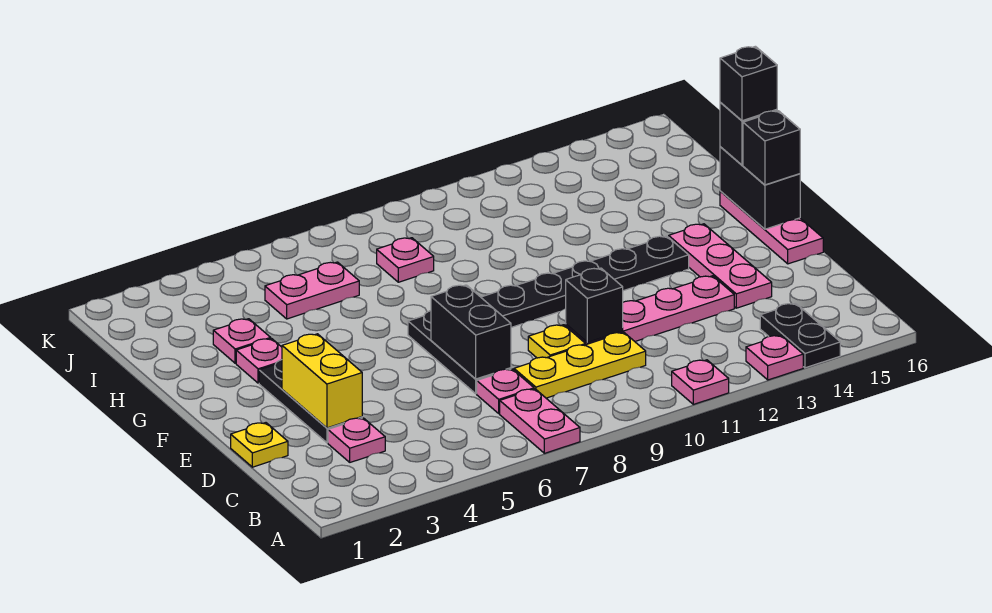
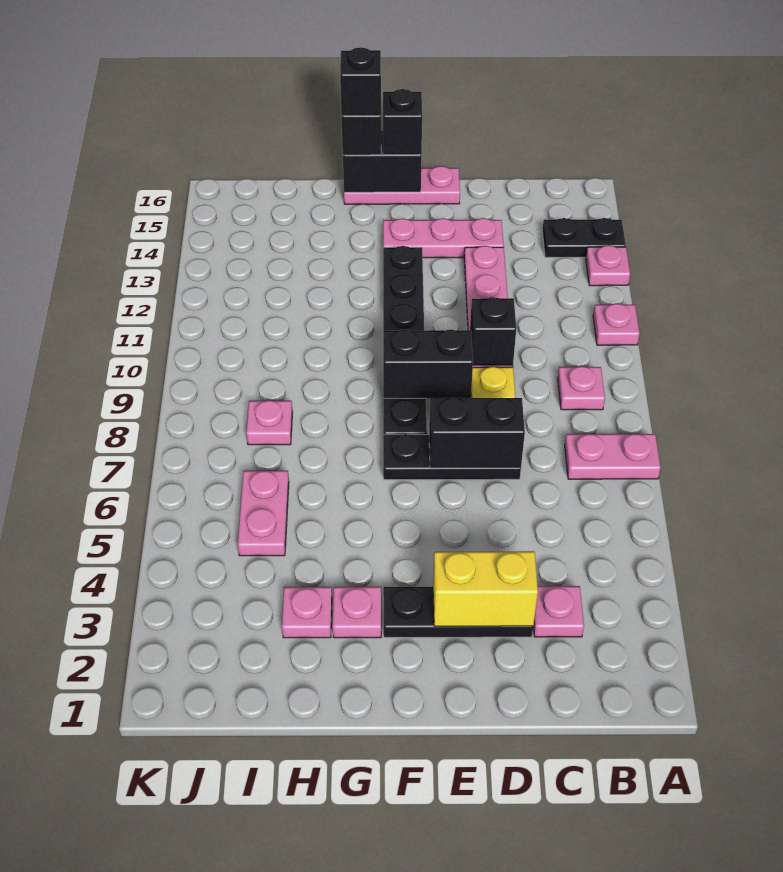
pink plate C7 level 1 -> pink plate B9 level 1
yellow plate C8:C10 level 1 -> none
yellow plate D1 level 1 -> none
none -> black brick E9:F9 level 2

